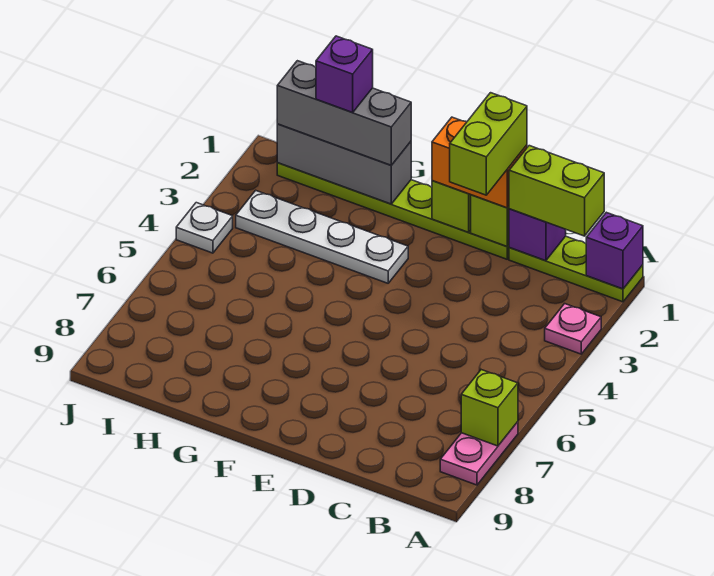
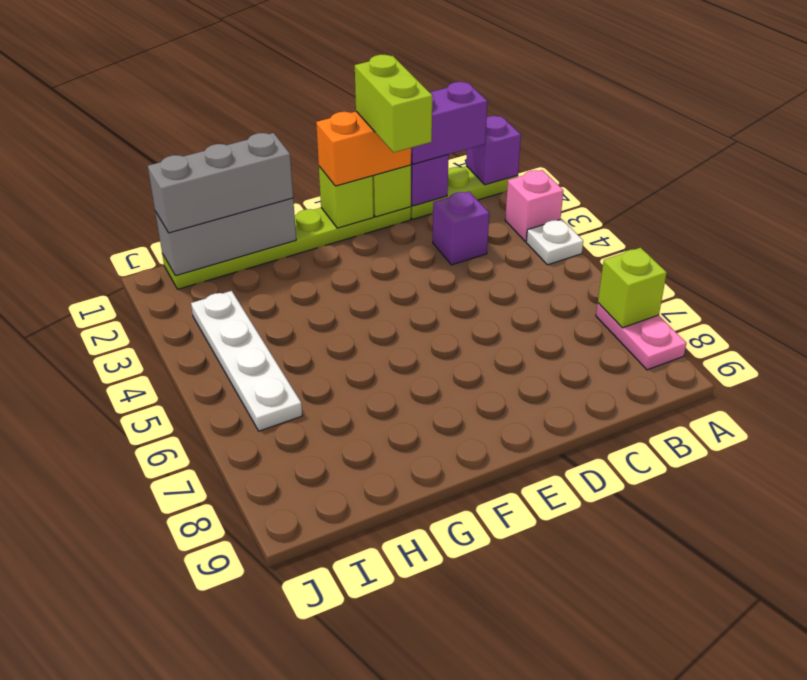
pink plate A3 level 1 -> pink brick A3 level 1
lime brick B1:C1 level 3 -> purple brick B1:C1 level 3
white plate F3:I3 level 1 -> white plate I3:I6 level 1
purple brick H1 level 4 -> purple brick C3 level 1
white plate J4 level 1 -> white plate A4 level 1

